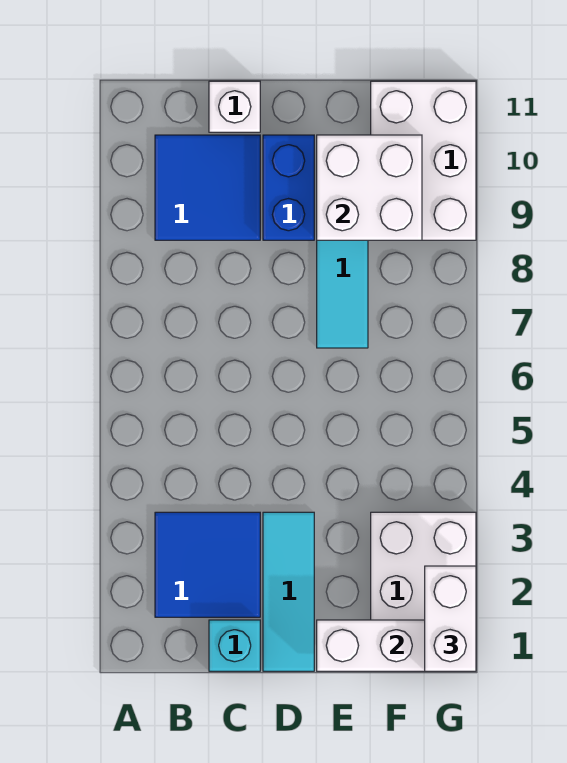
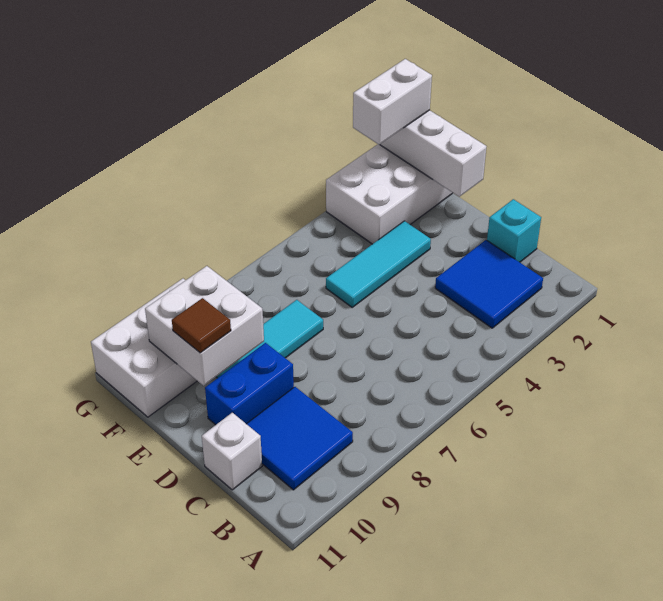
cyan tile D1:D3 level 1 -> cyan tile E3:E5 level 1
none -> brown tile E10 level 3

